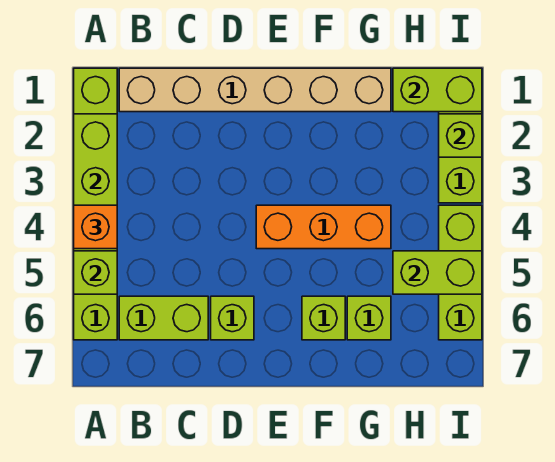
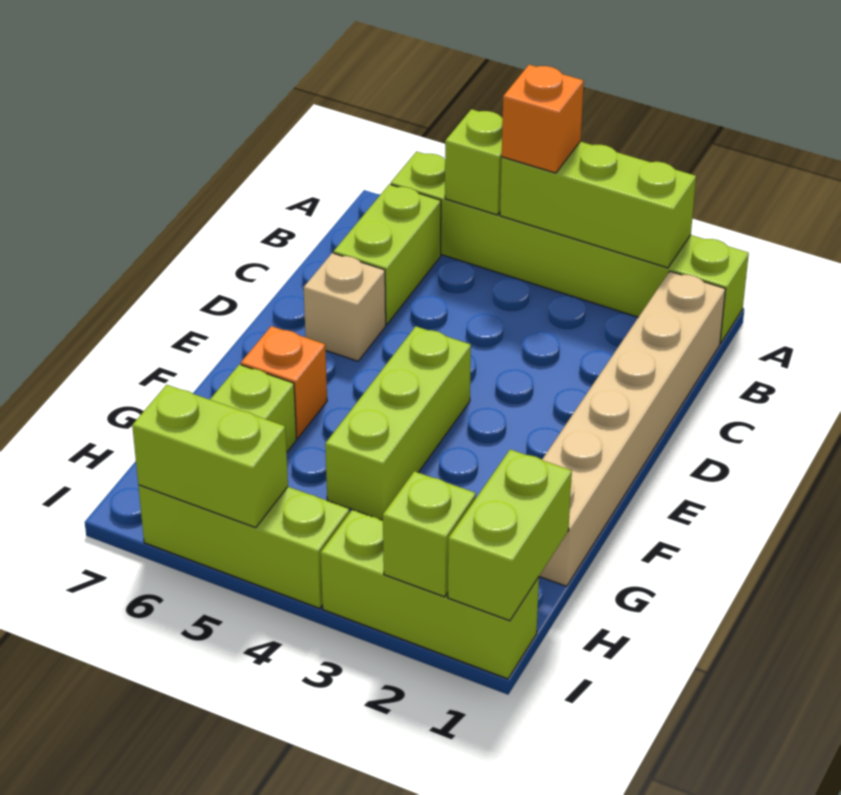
lime brick D6 level 1 -> tan brick D6 level 1
orange brick E4:G4 level 1 -> lime brick E4:G4 level 1
lime brick F6 level 1 -> orange brick F6 level 1
lime brick H5:I5 level 2 -> lime brick I5:I6 level 2

